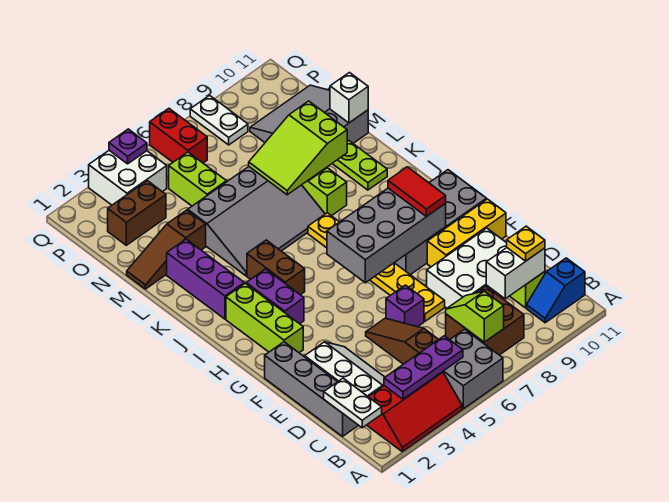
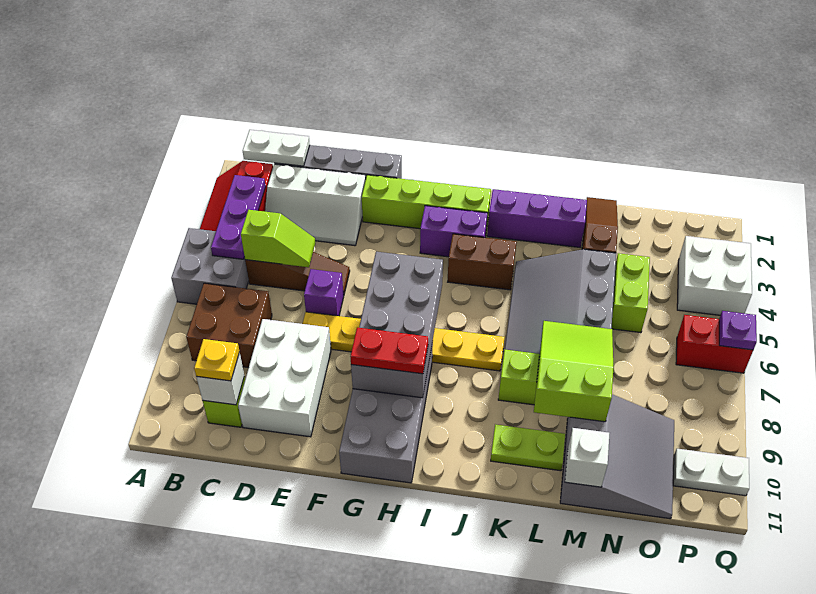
lime slope B7:C7 level 2 top B -> lime slope C5:D5 level 2 top C
blue slope B10:B11 level 1 top 11 -> none
white brick C9:C10 level 2 -> white brick C10 level 2
yellow brick F9:F11 level 1 -> none
lime brick G2:I2 level 1 -> lime brick F2:I2 level 1
red tile G9:H9 level 3 -> red plate G9:H9 level 3
lime brick N5:O5 level 1 -> lime brick N4:N5 level 1
brown brick O2:O3 level 1 -> none
white plate P8:Q8 level 1 -> white plate P10:Q10 level 1
purple plate Q4 level 2 -> purple plate Q6 level 2

